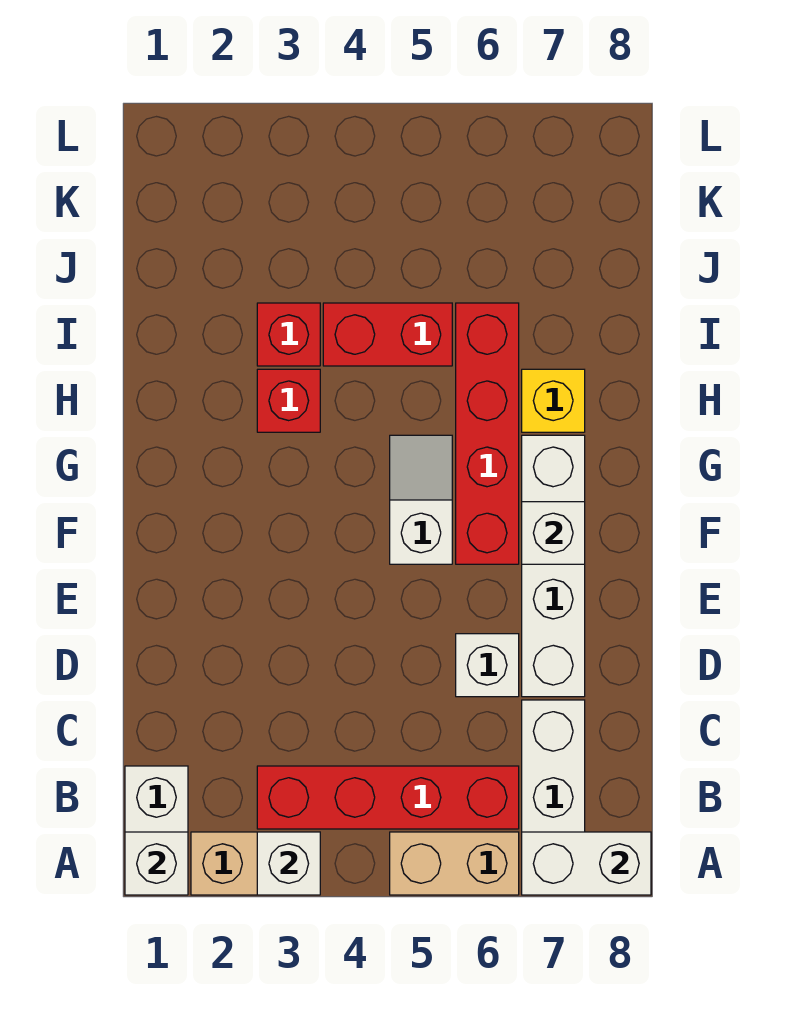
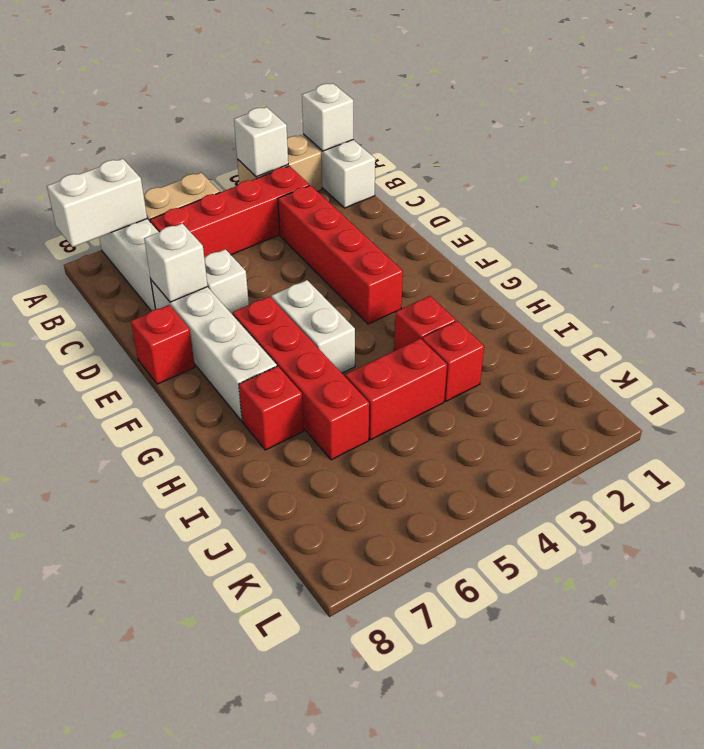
none -> red brick C3:F3 level 1
none -> red brick E8 level 1
white slope F5:G5 level 1 top F -> white brick F5:G5 level 1
white brick F7 level 2 -> white brick D7 level 2
yellow brick H7 level 1 -> red brick H7 level 1

